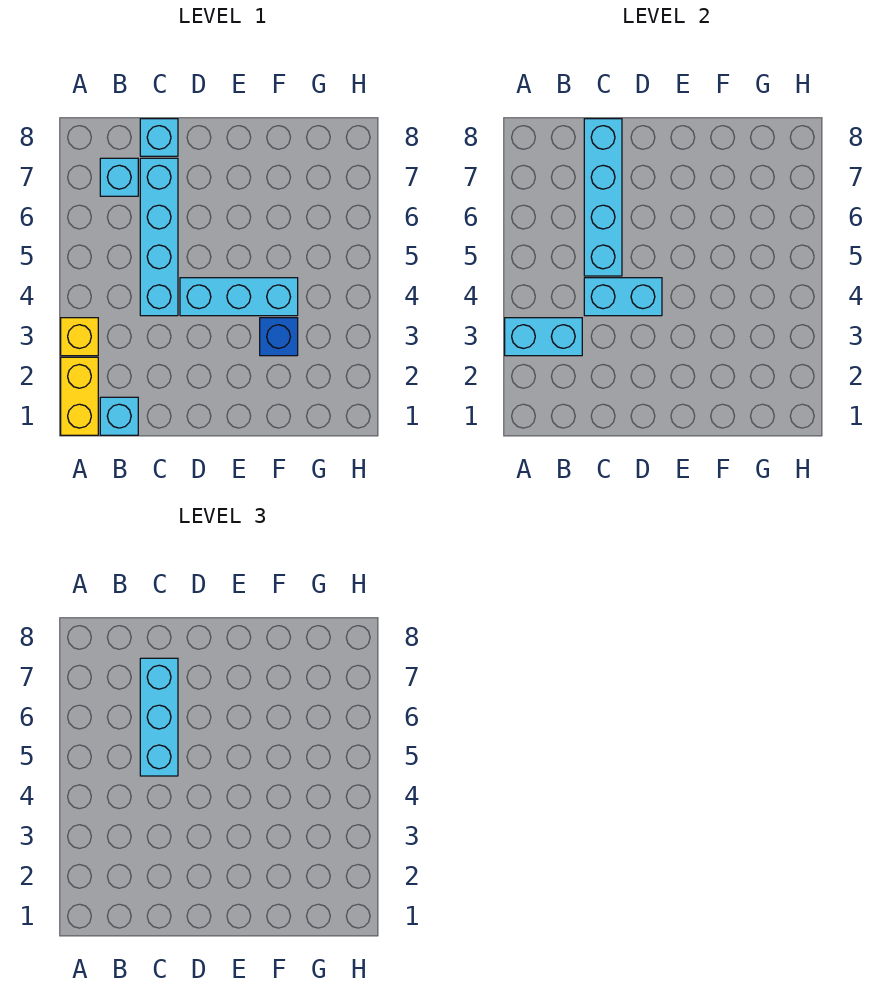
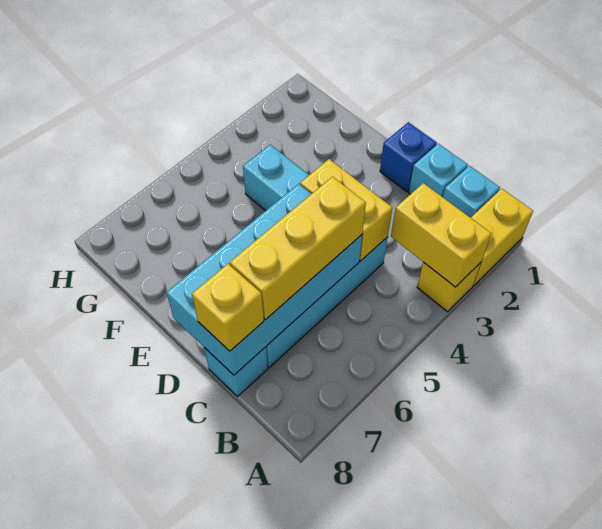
cyan brick A3:B3 level 2 -> yellow brick A3:B3 level 2
cyan brick B7 level 1 -> cyan brick C1 level 1
cyan brick C4:D4 level 2 -> yellow brick C4:D4 level 2
cyan brick C5:C8 level 2 -> cyan brick C5:D8 level 2
cyan brick C5:C7 level 3 -> yellow brick C5:C7 level 3
none -> yellow brick C8 level 3
blue brick F3 level 1 -> blue brick D1 level 1

